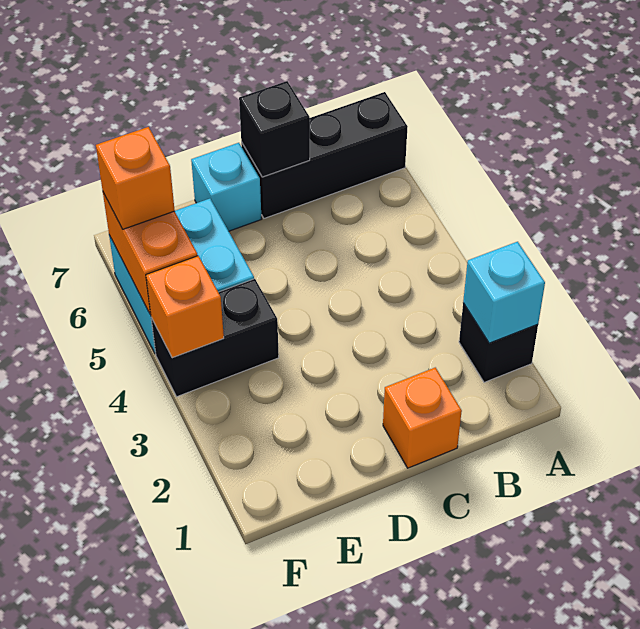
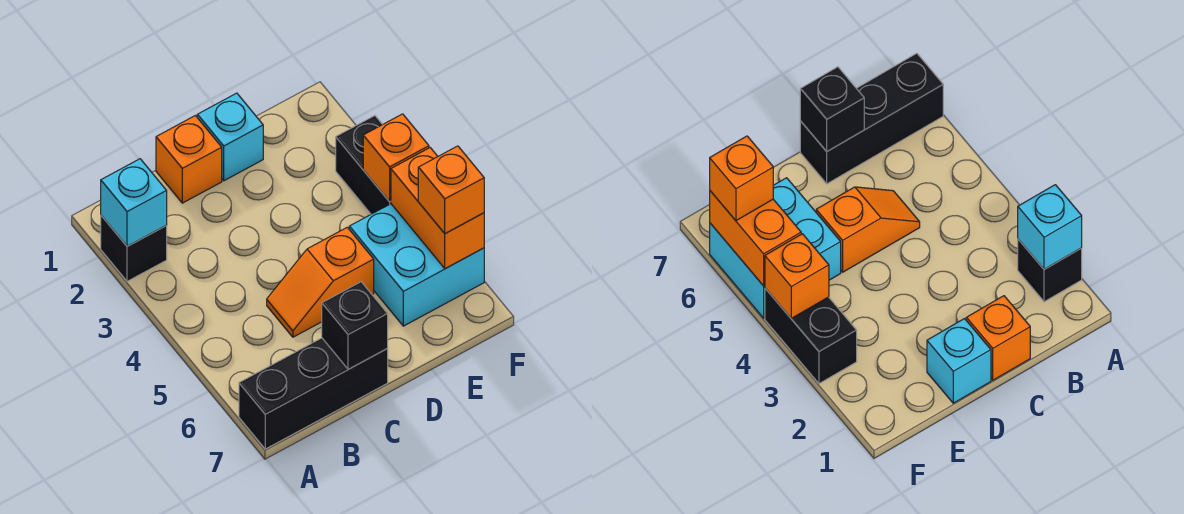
none -> orange slope C5:D5 level 1 top D
cyan brick D7 level 1 -> cyan brick D1 level 1
black brick E4:F4 level 1 -> black brick F3:F4 level 1

